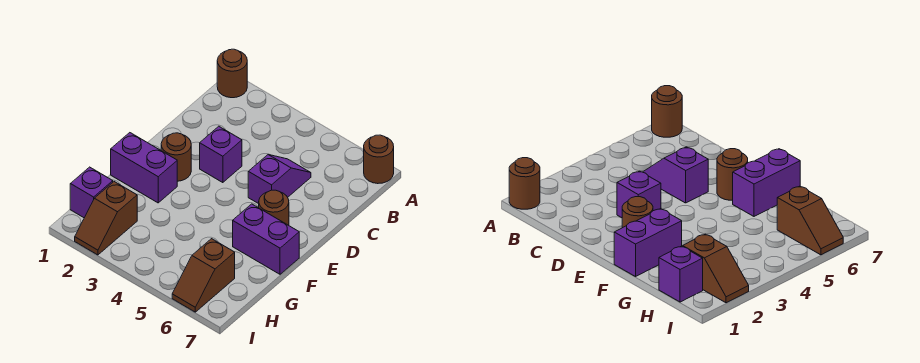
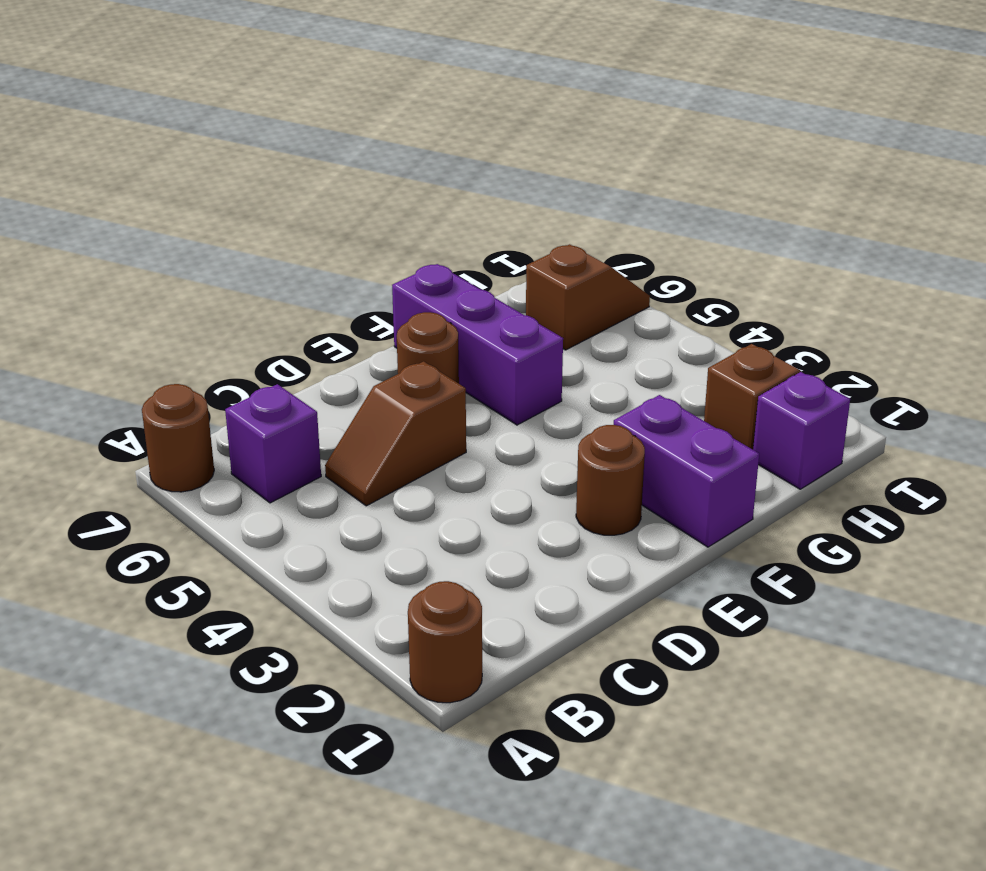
purple slope C5:D5 level 1 top D -> brown slope C5:D5 level 1 top D
purple brick D3 level 1 -> purple brick B6 level 1
purple brick F6:F7 level 1 -> purple brick F5:F7 level 1

